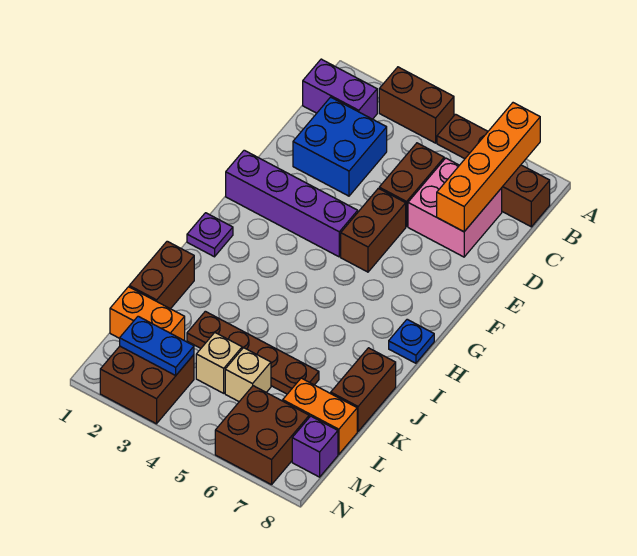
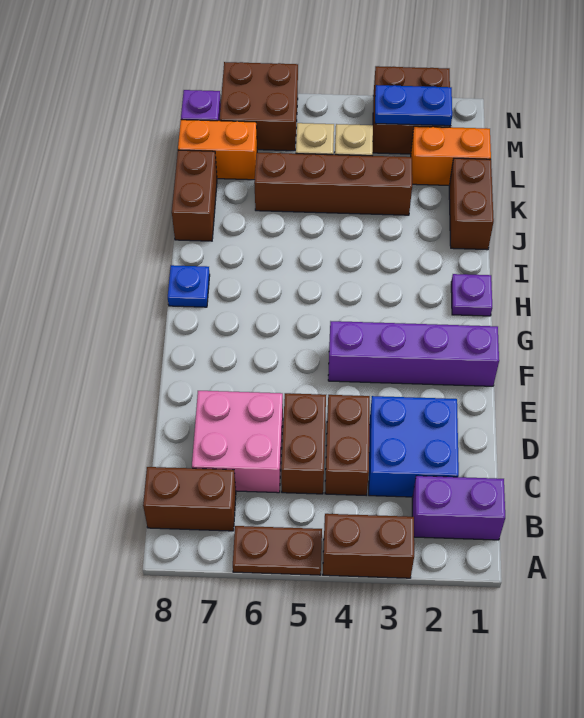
orange brick A7:D7 level 2 -> none
brown brick E5:F5 level 1 -> brown brick C4:D4 level 1
brown plate K3:K6 level 1 -> brown brick K3:K6 level 1

